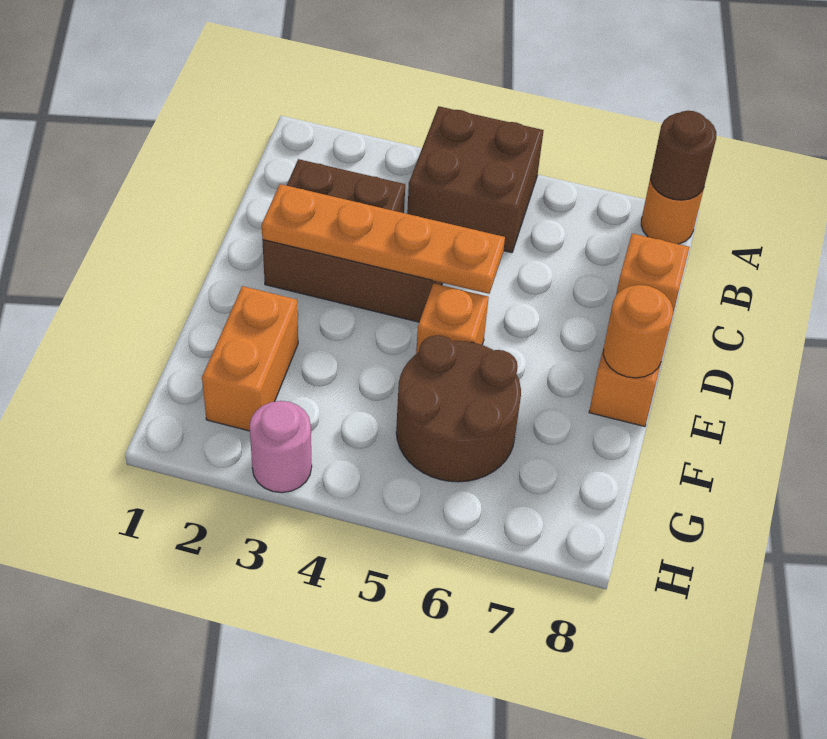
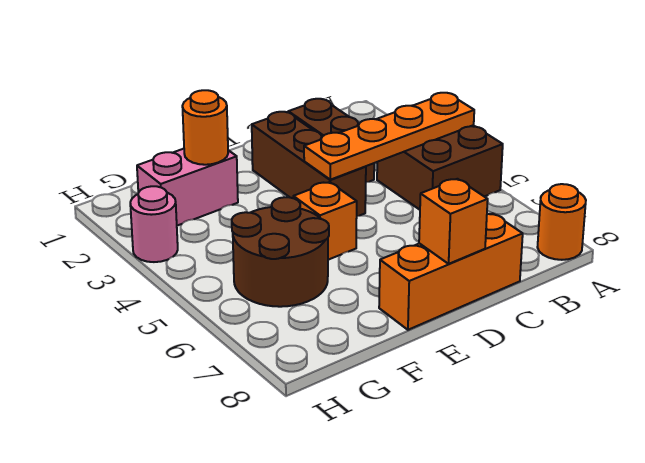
brown round brick A8 level 2 -> none
orange plate D2:D5 level 2 -> orange plate A4:D4 level 2
orange round brick E8 level 2 -> orange round brick F2 level 2
orange brick F2:G2 level 1 -> pink brick F2:G2 level 1

